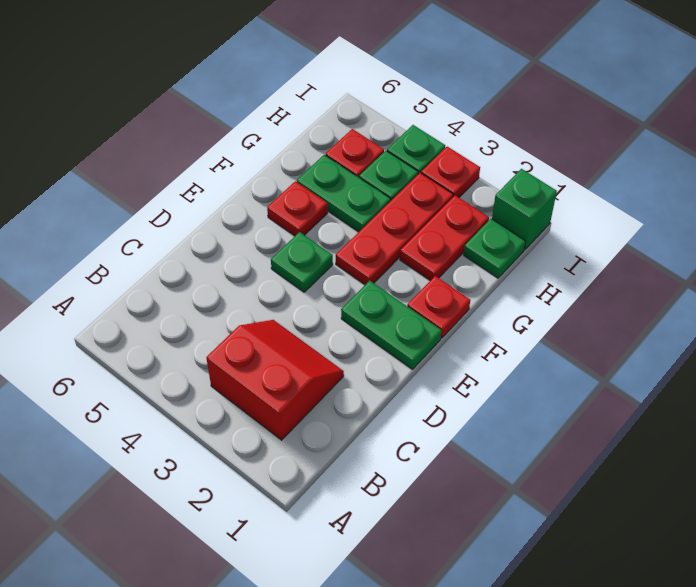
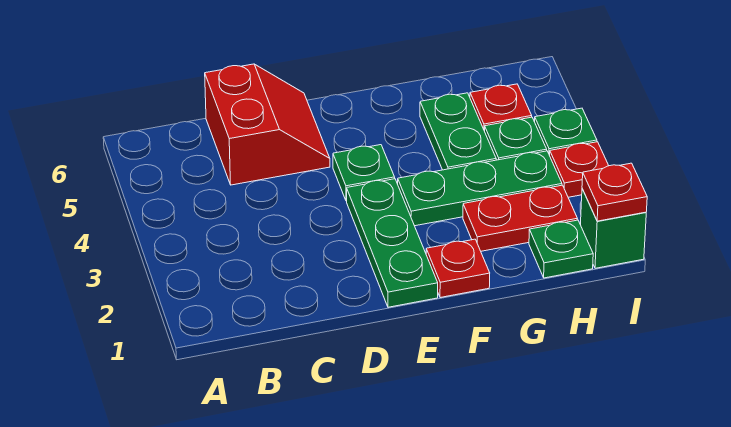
red slope B2:C3 level 1 top B -> red slope C5:D6 level 1 top C
green plate E1:E2 level 1 -> green plate E1:E3 level 1
red plate F3:H3 level 1 -> green plate F3:H3 level 1
red plate F5 level 1 -> red plate I1 level 2

